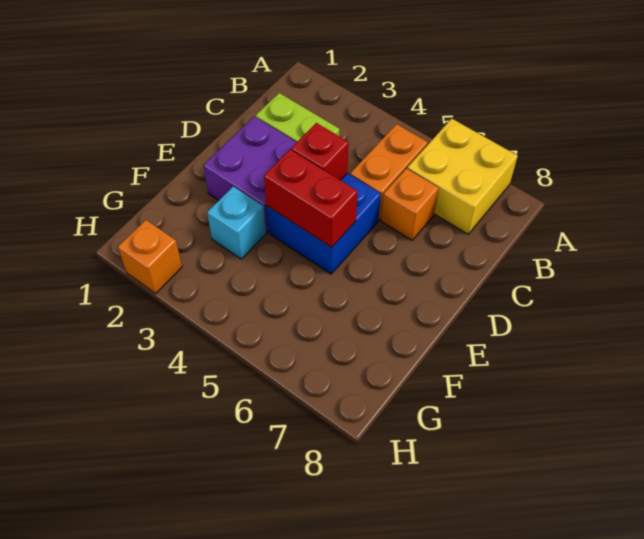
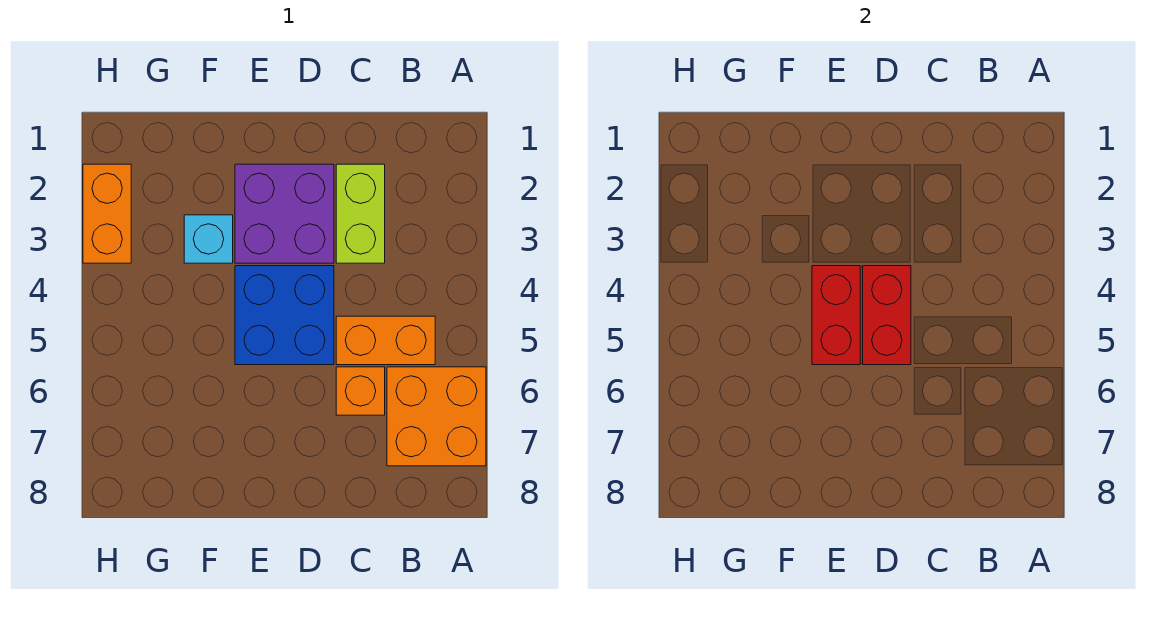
yellow brick A6:B7 level 1 -> orange brick A6:B7 level 1
red brick D4 level 2 -> red brick D4:D5 level 2
orange brick H2 level 1 -> orange brick H2:H3 level 1

